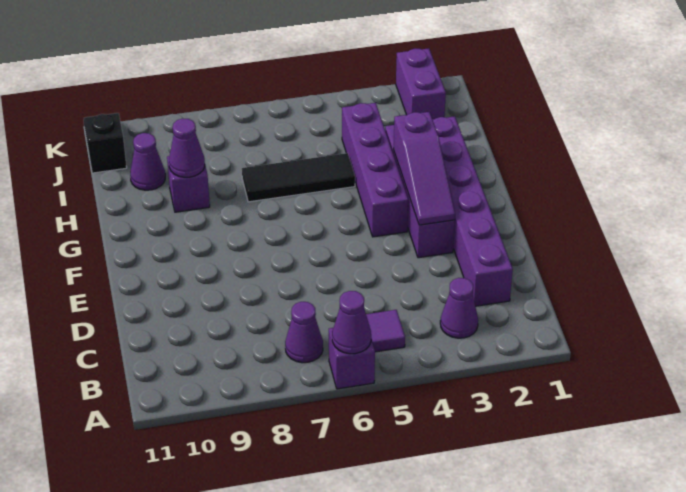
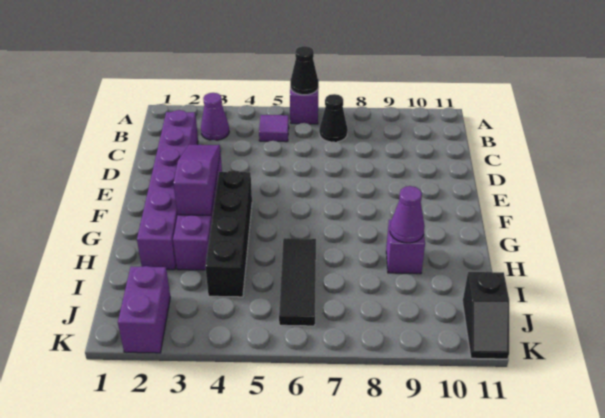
purple cone A6 level 2 -> black cone A6 level 2
purple cone B7 level 1 -> black cone B7 level 1
purple brick F4:I4 level 1 -> black brick F4:I4 level 1
black tile H5:H7 level 1 -> black tile H6:J6 level 1
purple cone I10 level 1 -> none

